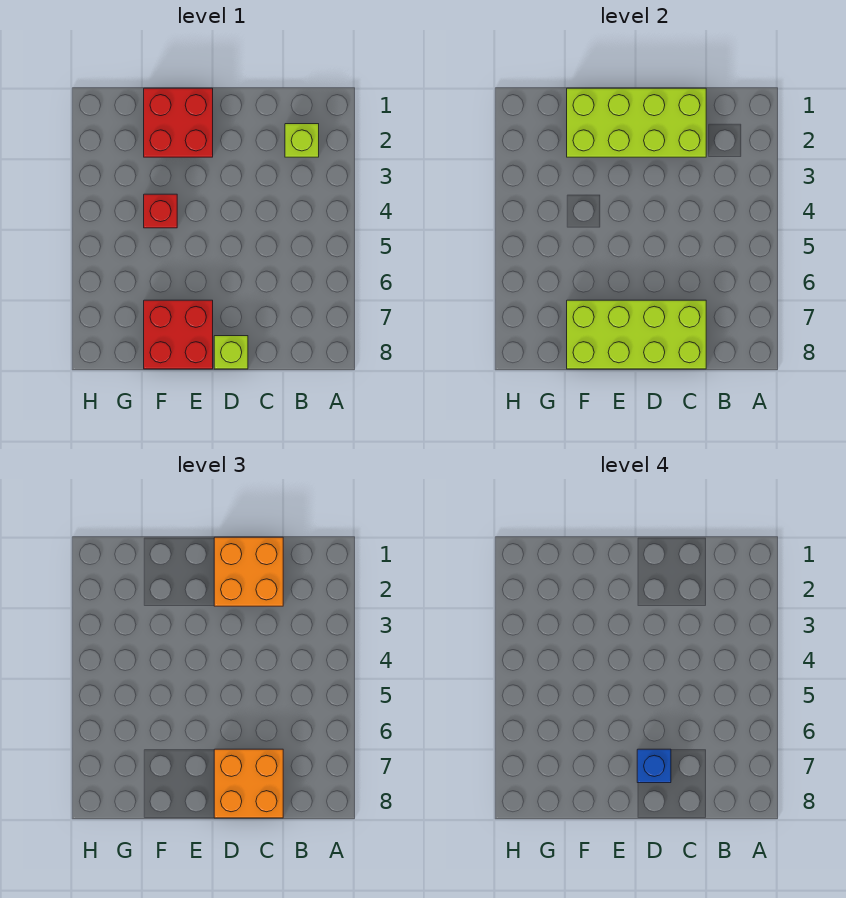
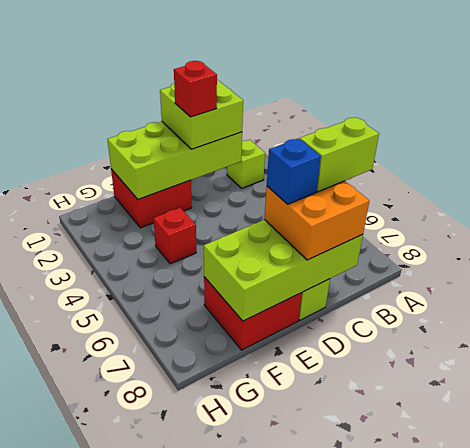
none -> lime brick B7:C7 level 4
orange brick C1:D2 level 3 -> lime brick C1:D2 level 3
none -> red brick D2 level 4

